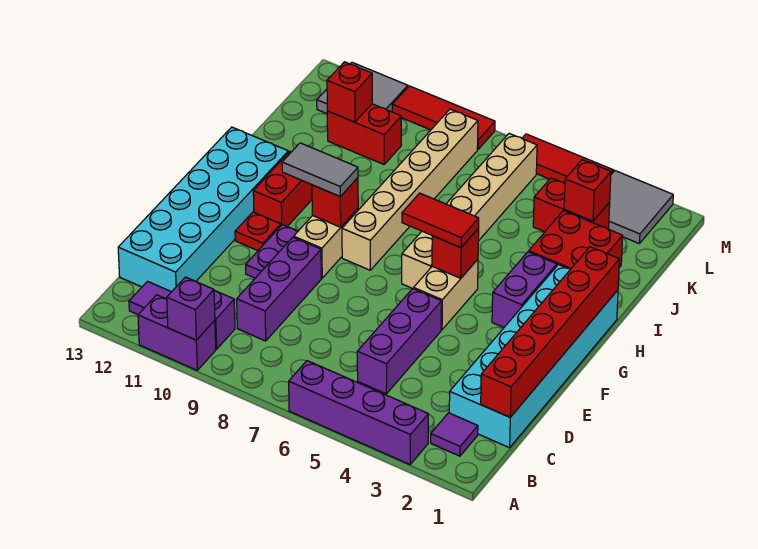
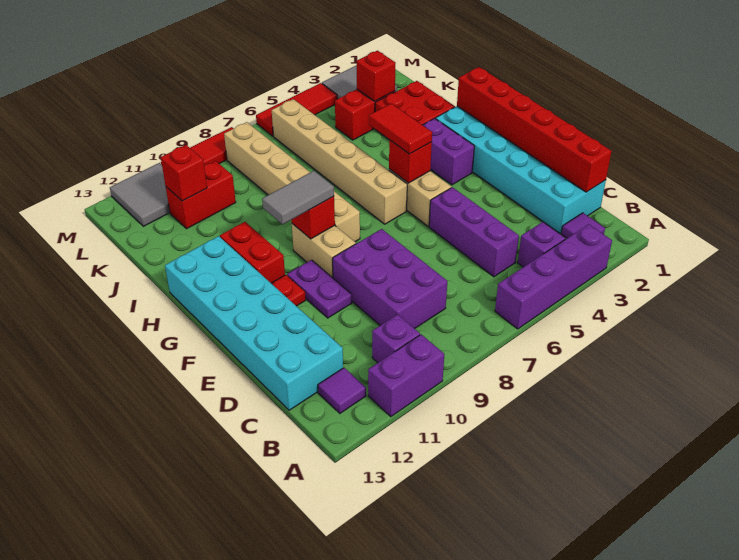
purple brick A10 level 2 -> purple brick B4 level 1
purple brick C9:E9 level 1 -> purple brick C8:E9 level 1
red tile G5:G6 level 3 -> red tile G5:H5 level 3

